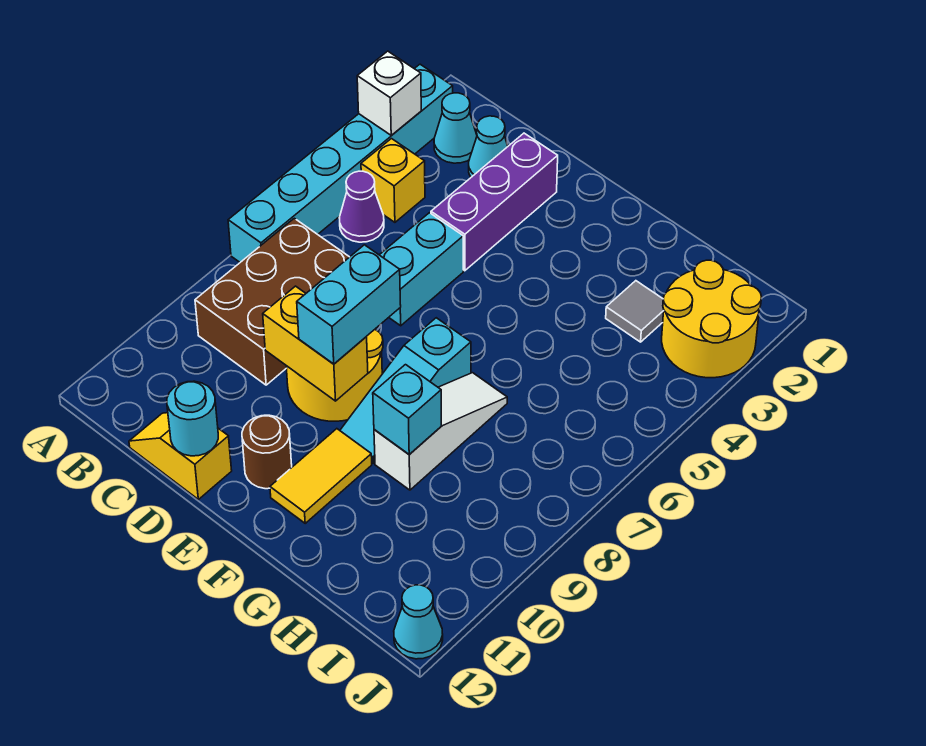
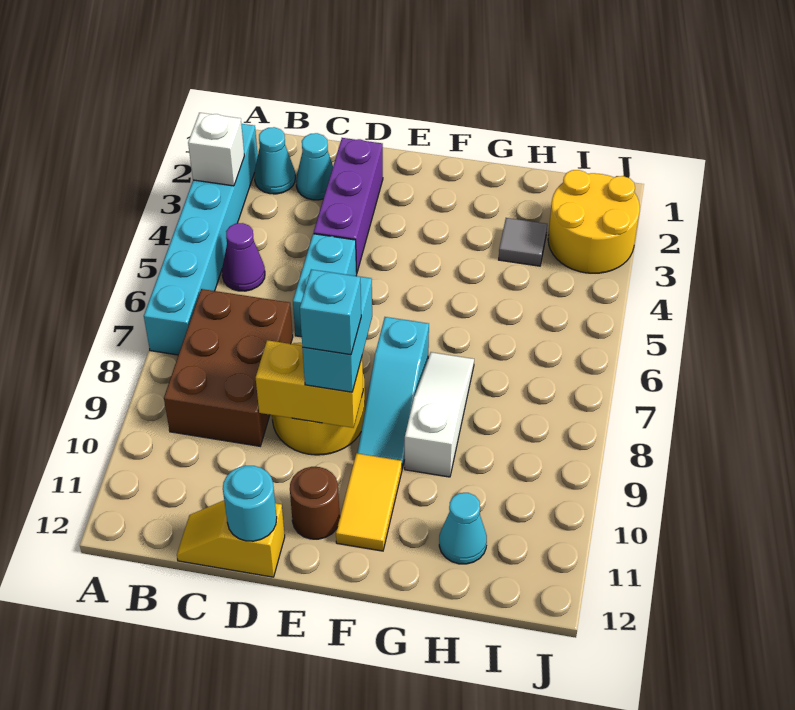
yellow brick B4 level 1 -> none
cyan brick G9 level 2 -> cyan brick E9 level 4
cyan cone J12 level 1 -> cyan cone H11 level 1

